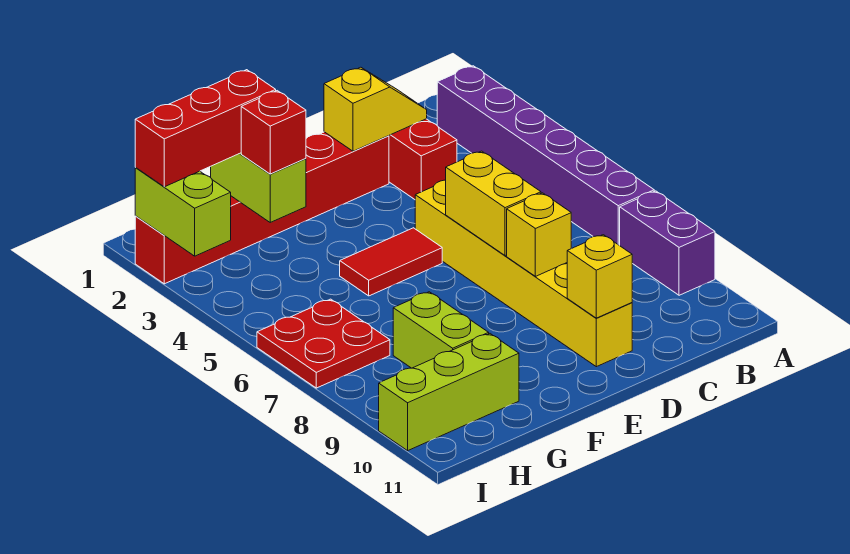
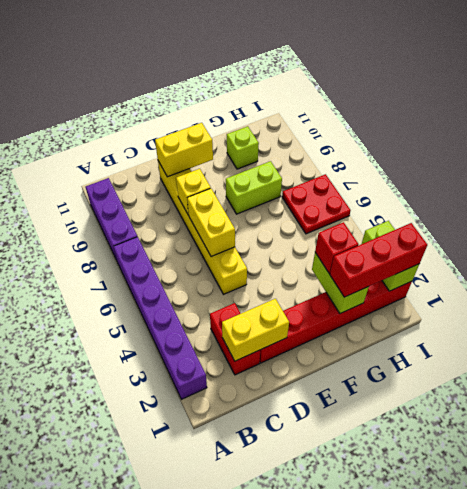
purple brick A8:A9 level 1 -> purple brick A8:A10 level 1
yellow slope C2:D2 level 2 top D -> yellow brick C2:D2 level 2
yellow brick D10 level 2 -> yellow brick D10:E10 level 2
red tile E5:F5 level 1 -> none
lime brick G8:G9 level 1 -> lime brick F8:G8 level 1
lime brick G10:I10 level 1 -> lime brick G10 level 1

